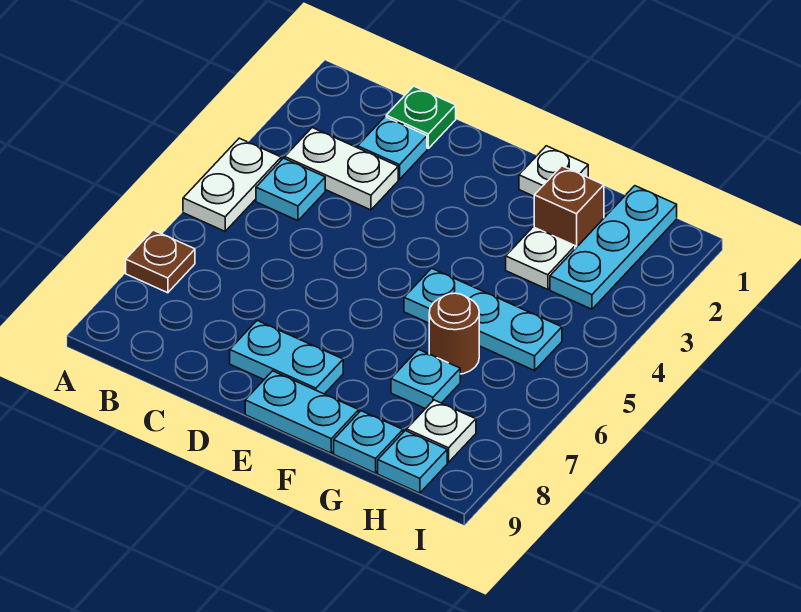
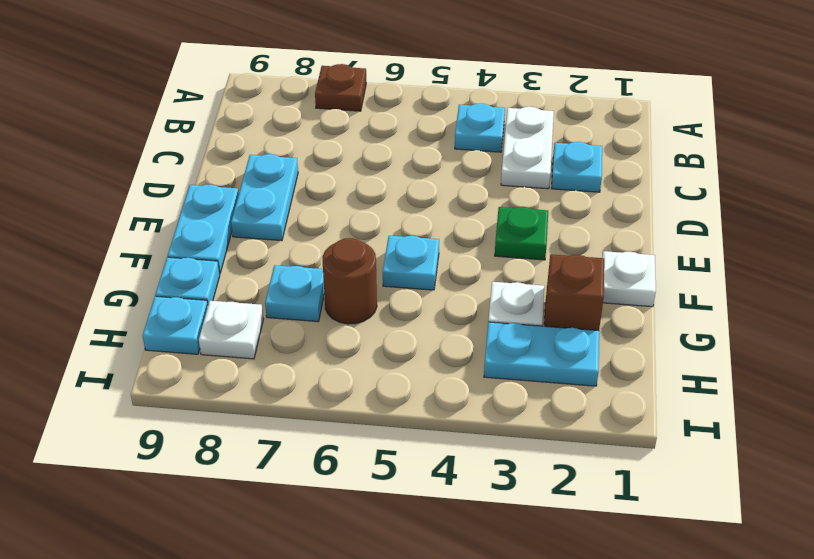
white plate A4:A5 level 1 -> none
green plate C1 level 1 -> green plate E3 level 1
cyan plate F5:H5 level 1 -> cyan plate F5 level 1
cyan plate H1:H3 level 1 -> cyan plate H2:H3 level 1

